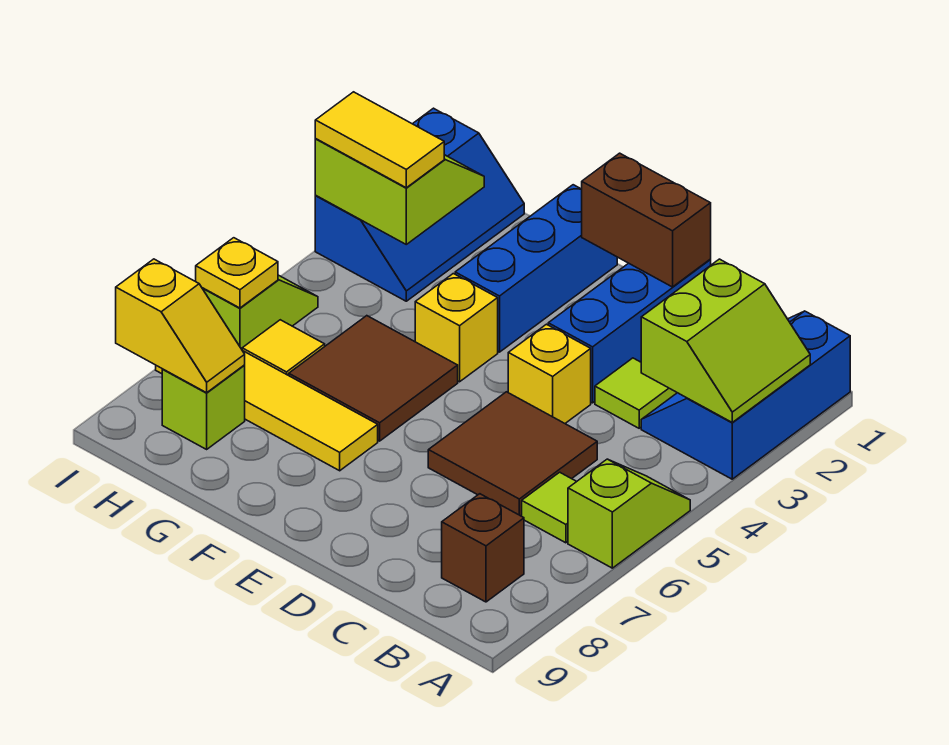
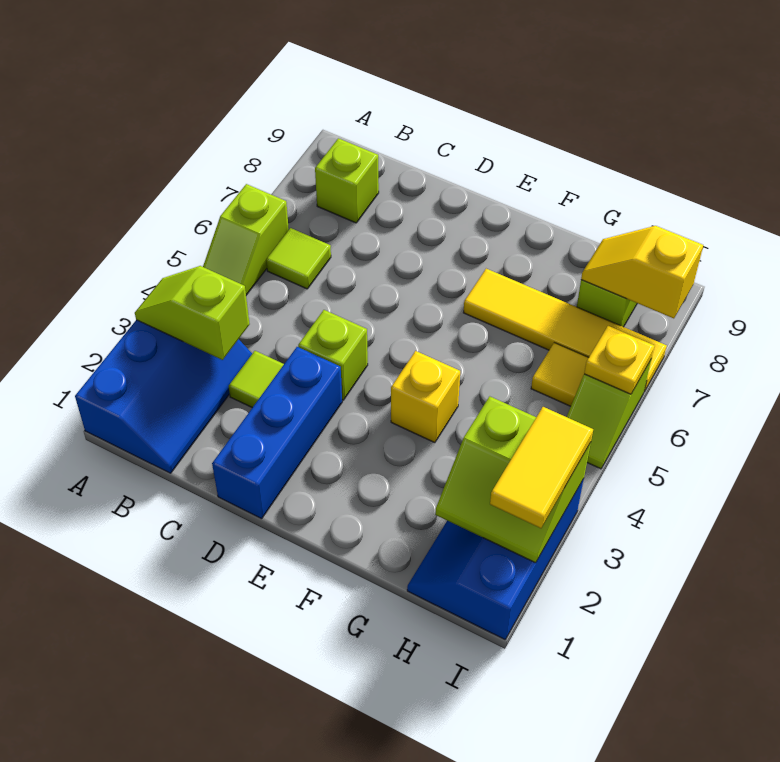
lime slope A2:B3 level 2 top B -> lime slope A3:B3 level 2 top B
brown brick B8 level 1 -> lime brick B8 level 1
brown tile C5:D6 level 1 -> none
brown brick D1:E1 level 2 -> none
yellow brick D4 level 1 -> lime brick D4 level 1
blue brick F1:F3 level 1 -> none
brown tile F5:G6 level 1 -> none
yellow tile H3:I3 level 3 -> yellow tile I2:I3 level 3

